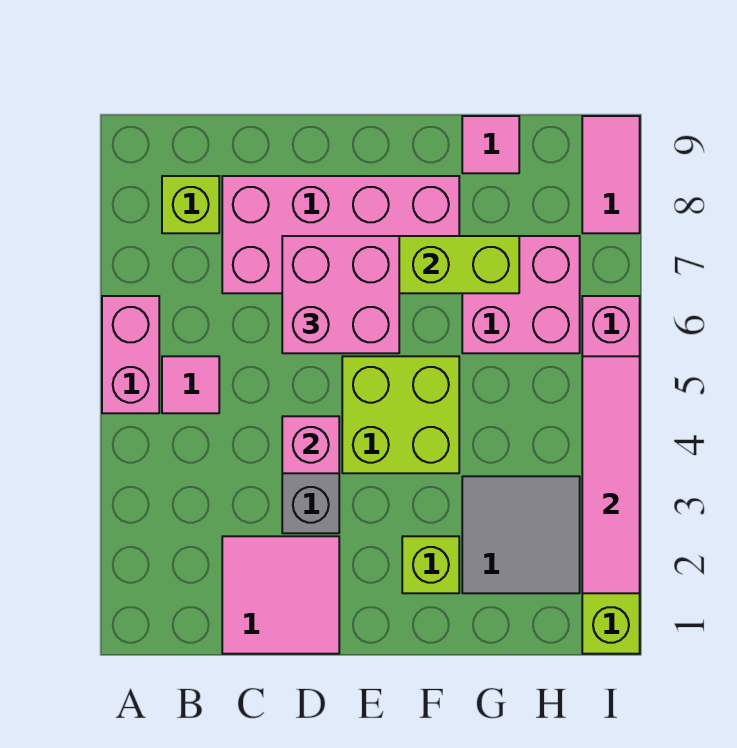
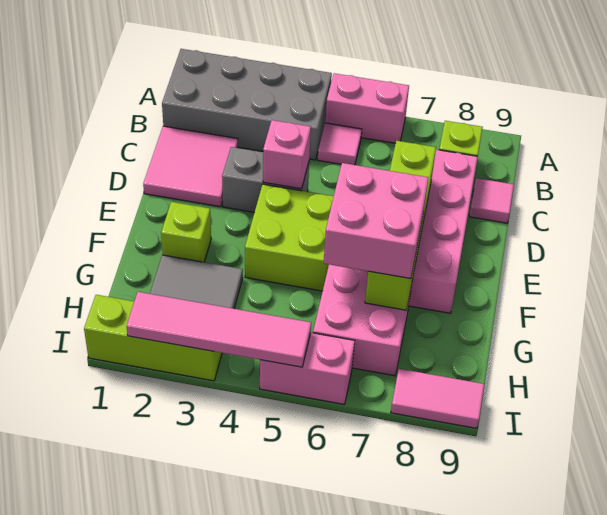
none -> grey brick A1:B4 level 1
pink brick D6:E7 level 3 -> pink brick F6:G7 level 3
pink tile G9 level 1 -> pink tile C9 level 1

